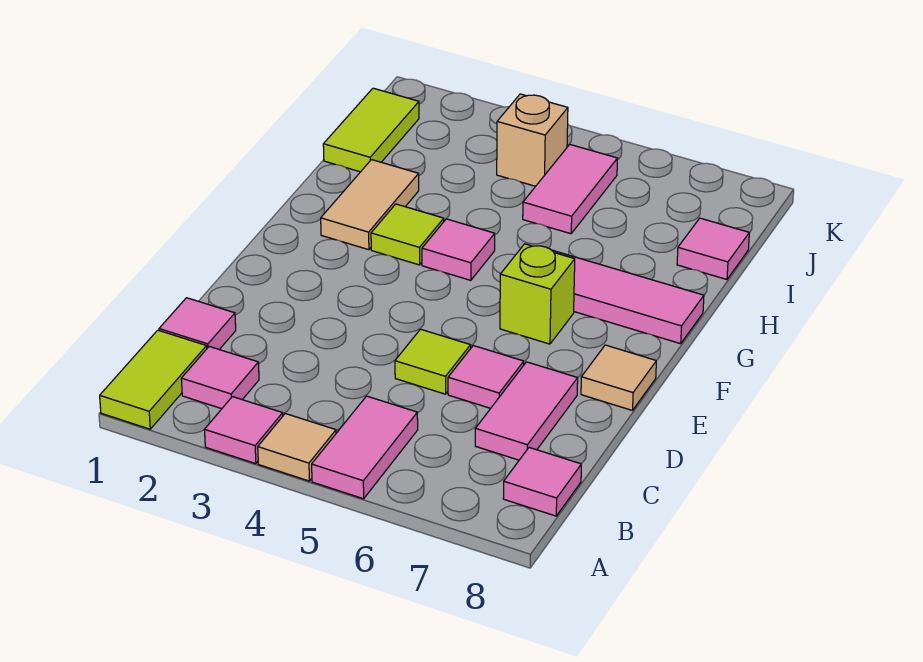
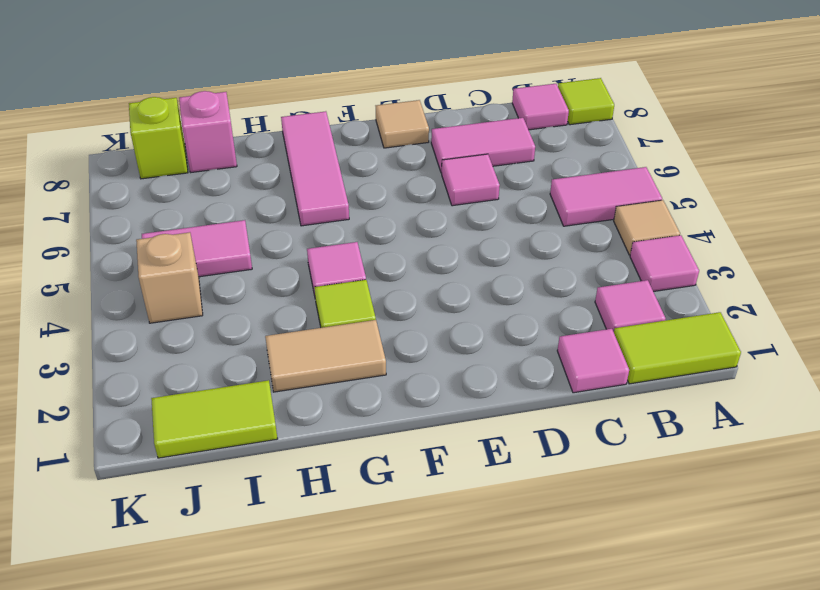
lime tile D5 level 1 -> lime tile A8 level 1
lime brick F6 level 1 -> lime brick J8 level 1
pink tile I8 level 1 -> pink brick I8 level 1

